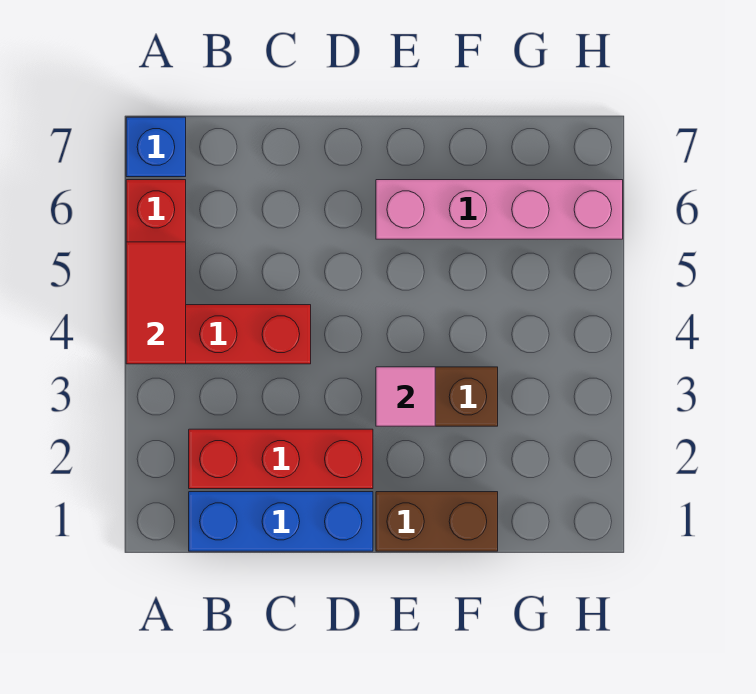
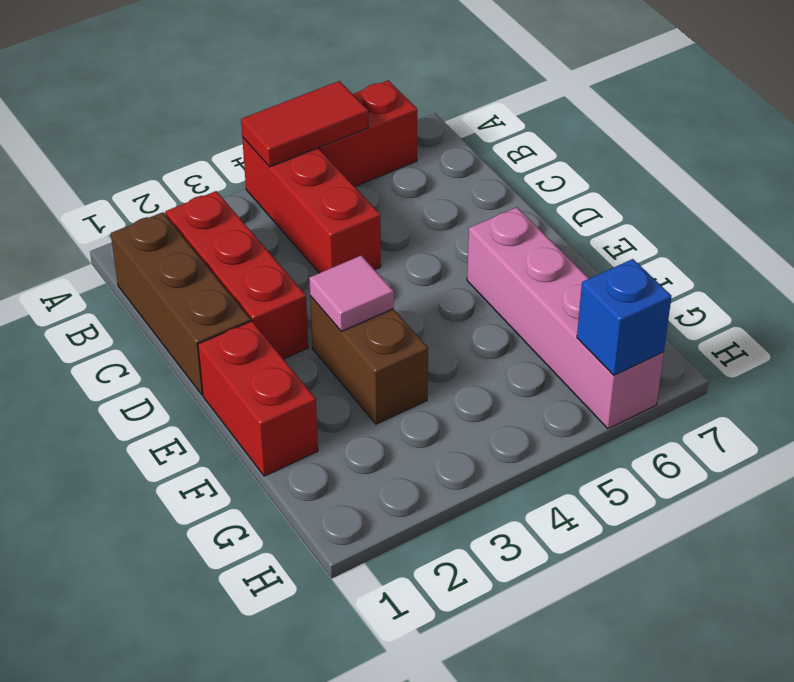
blue brick A7 level 1 -> blue brick H6 level 2
blue brick B1:D1 level 1 -> brown brick B1:D1 level 1
brown brick E1:F1 level 1 -> red brick E1:F1 level 1

